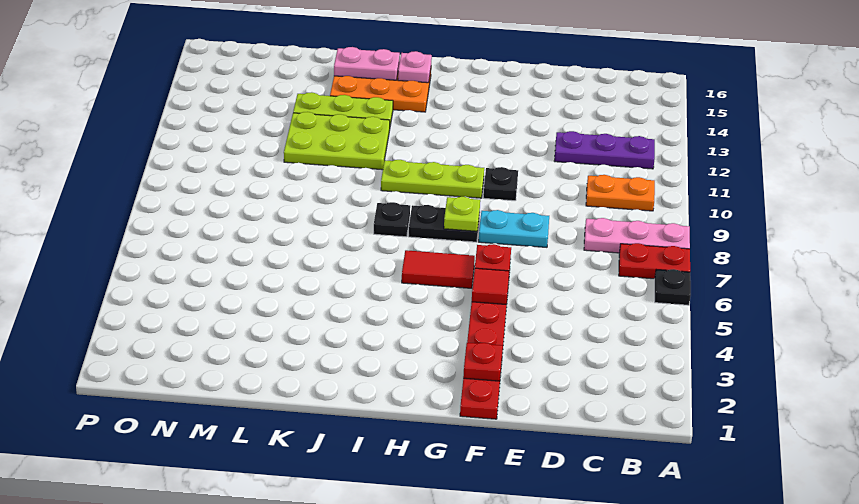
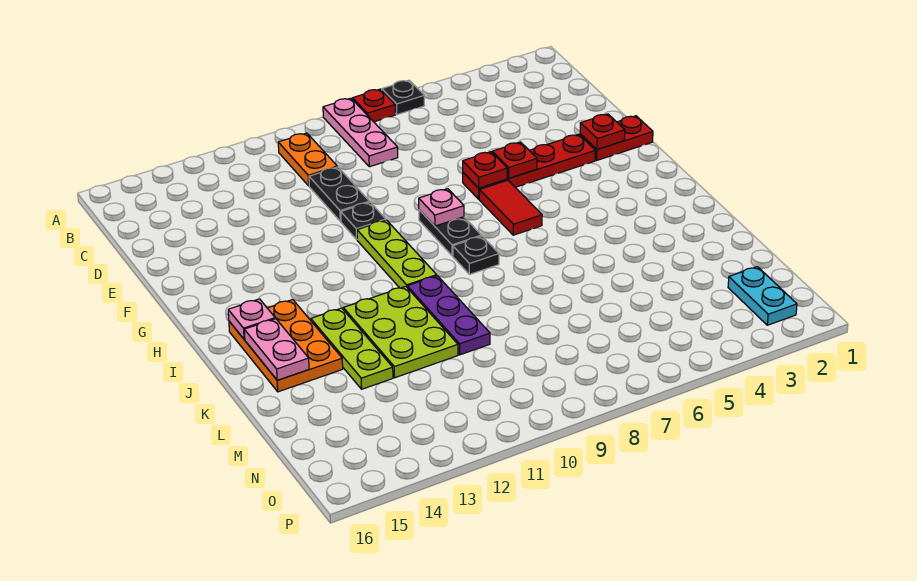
red plate A7:B7 level 1 -> red plate A7 level 1
purple plate B12:D12 level 1 -> purple plate J10:L10 level 1
none -> black plate D10:E10 level 1
cyan plate E8:F8 level 1 -> cyan plate N2:O2 level 1
red tile F5 level 2 -> red plate F5 level 2
lime plate G8 level 2 -> pink plate G8 level 2

